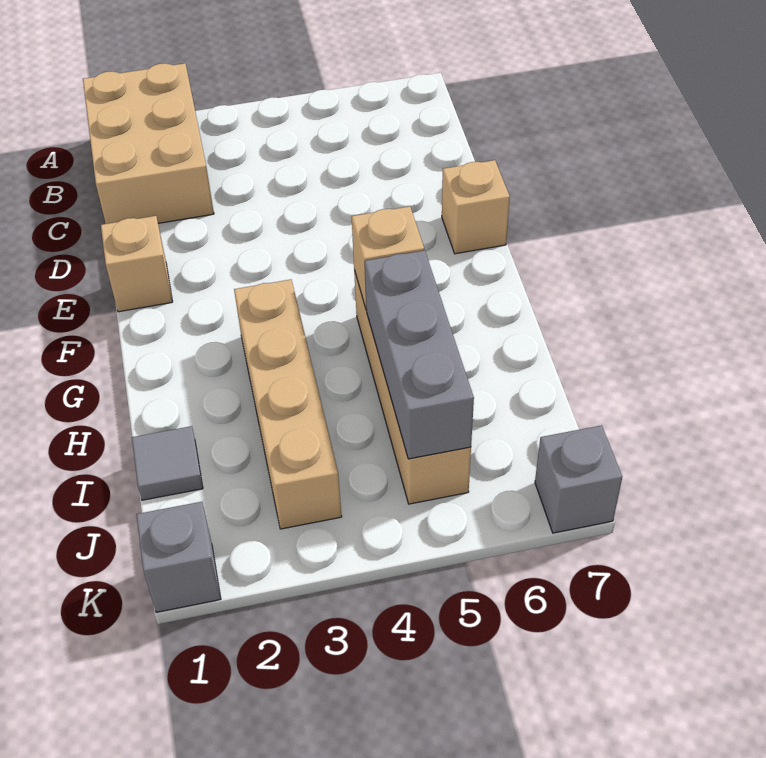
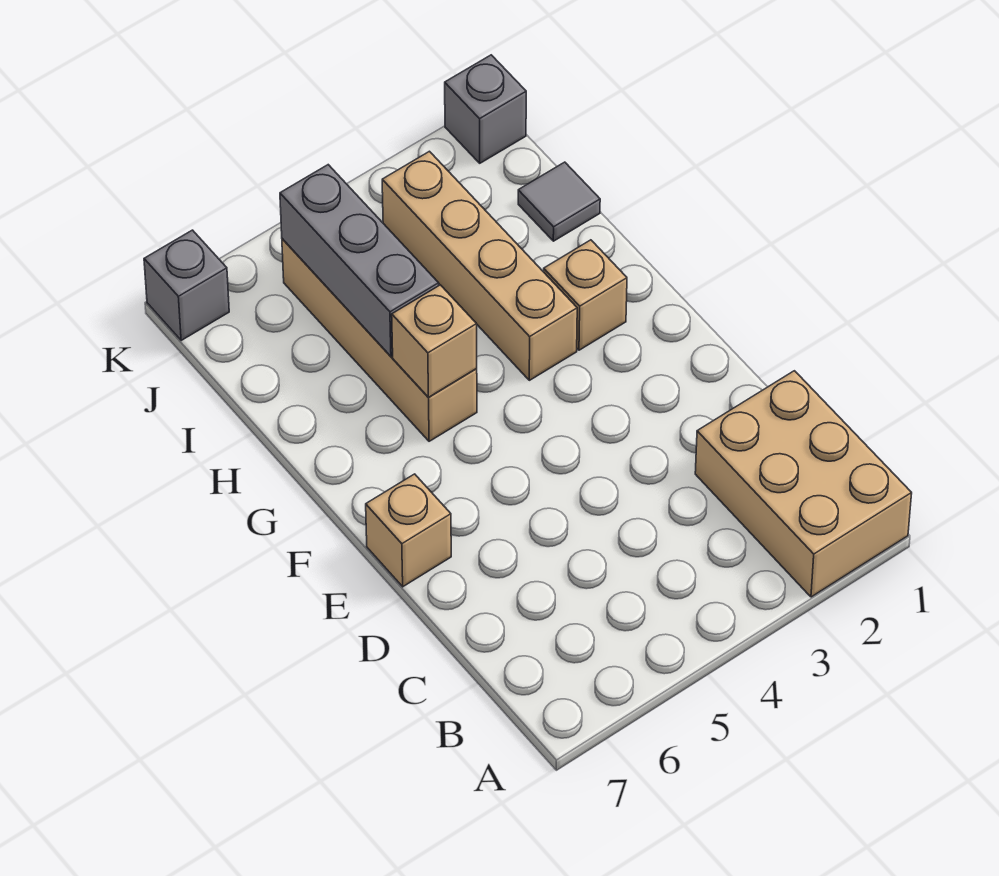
tan brick E1 level 1 -> tan brick G2 level 1

